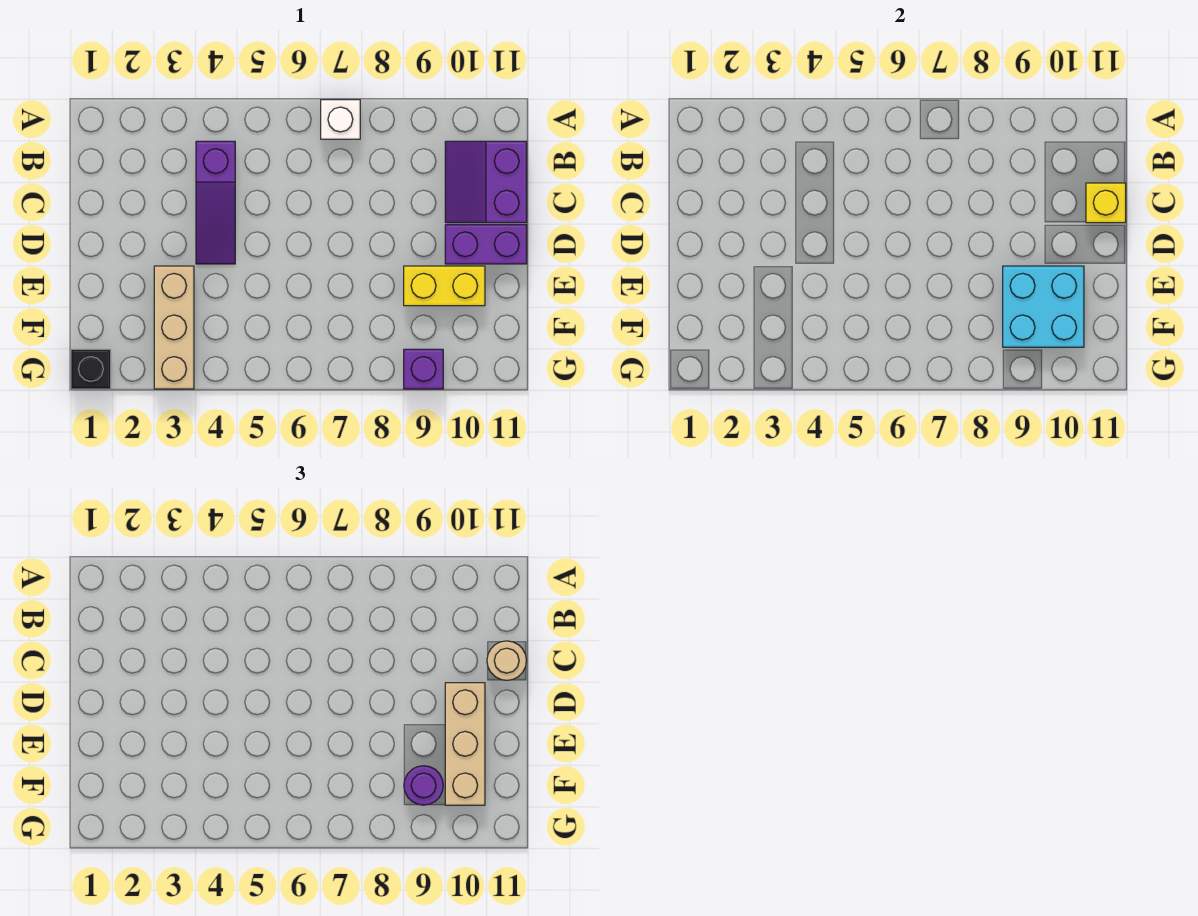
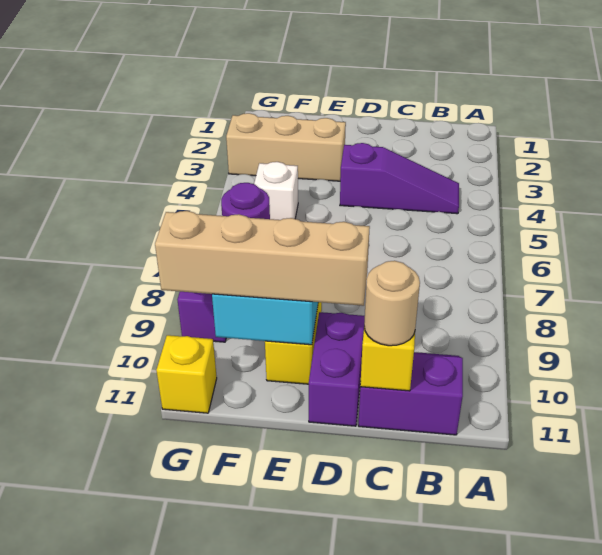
white brick A7 level 1 -> white brick F5 level 1
purple slope B4:D4 level 1 top B -> purple slope B4:D4 level 1 top D
tan brick D10:F10 level 3 -> tan brick D10:G10 level 3
black brick G1 level 1 -> none
none -> yellow brick G11 level 1

